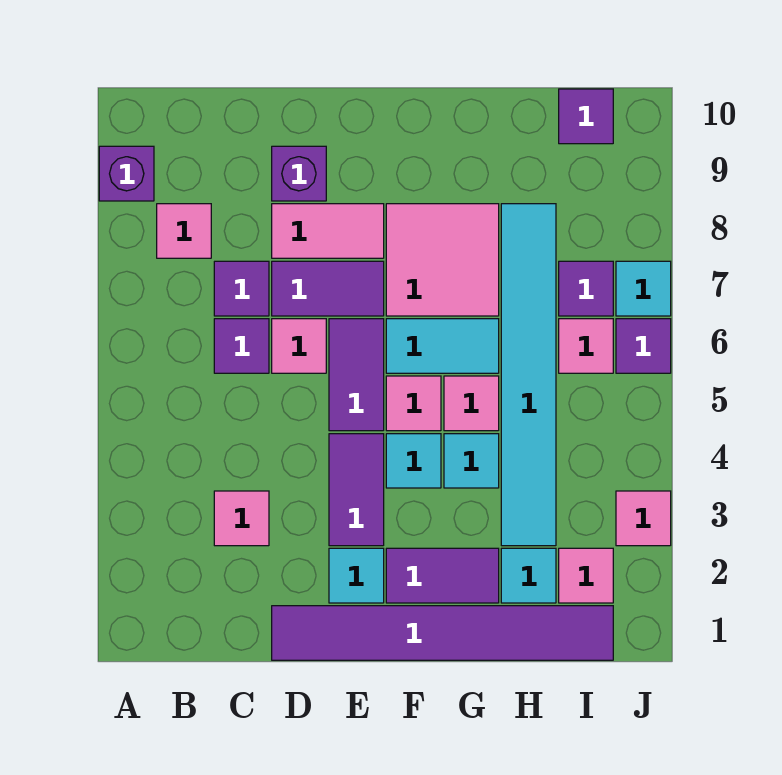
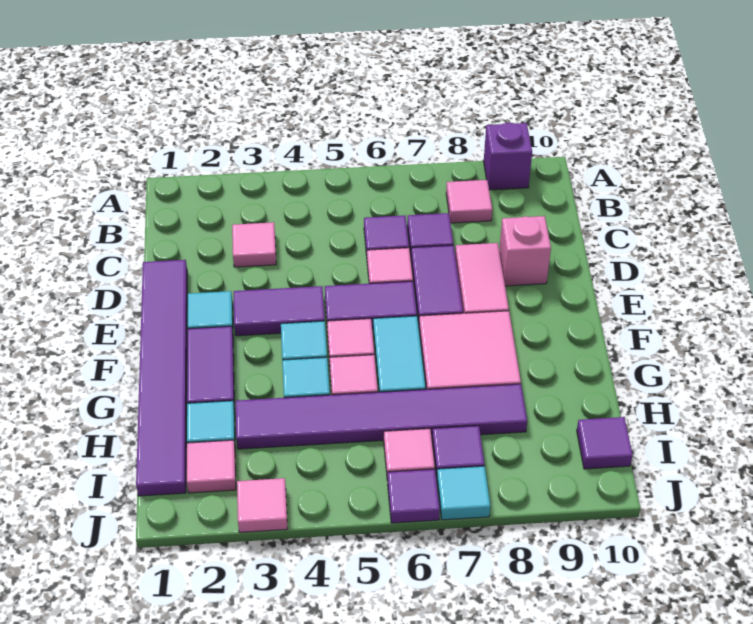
purple brick D9 level 1 -> pink brick D9 level 1
cyan tile H3:H8 level 1 -> purple tile H3:H8 level 1

